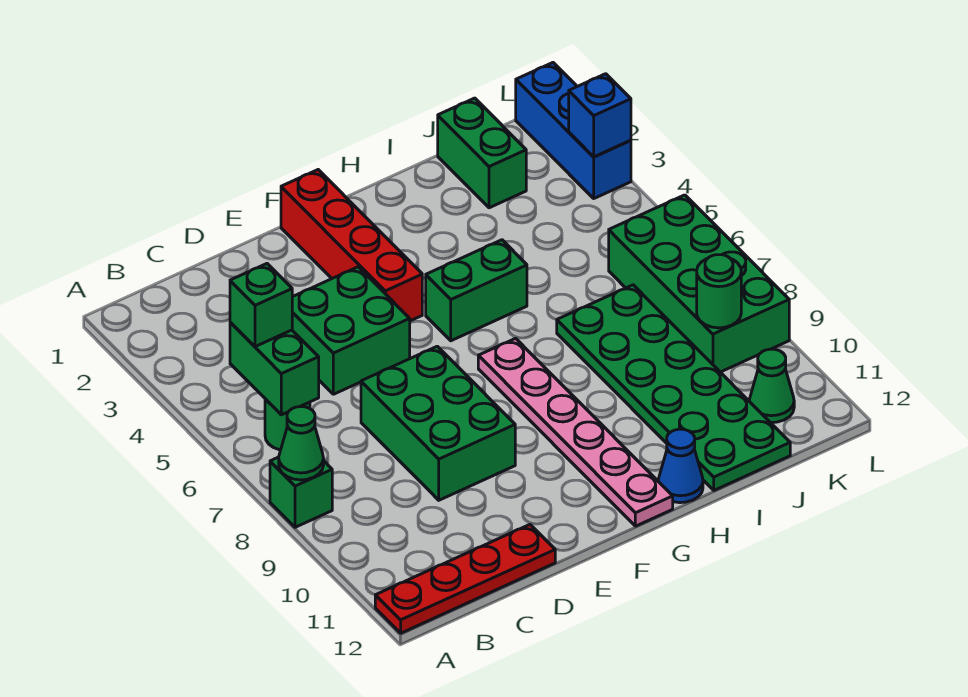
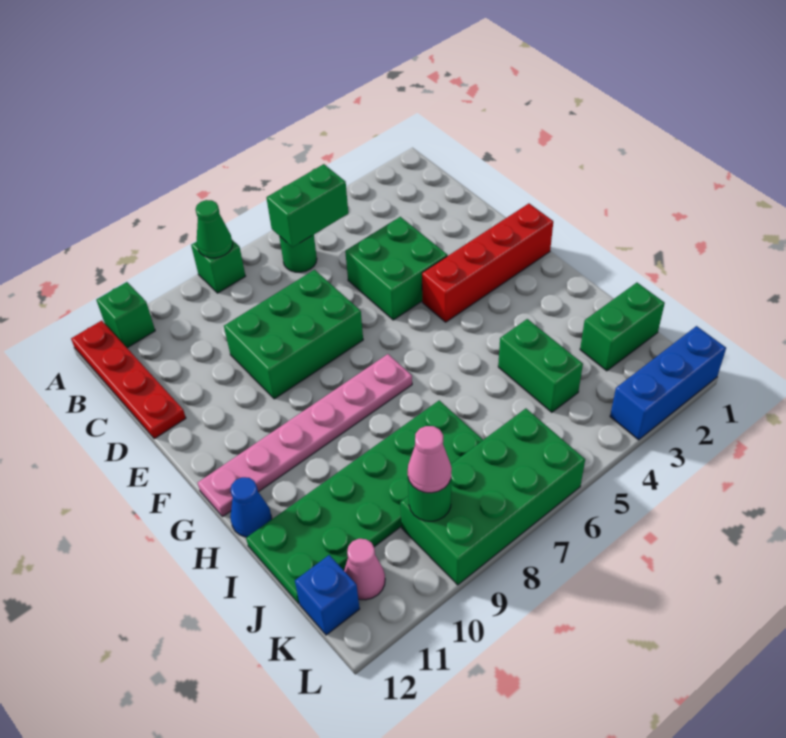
green brick B5 level 3 -> green brick A11 level 1
green brick G5:H5 level 1 -> green brick I4:J4 level 1
none -> pink cone K9 level 3
green cone K11 level 1 -> pink cone K11 level 1
blue brick L3 level 2 -> blue brick K12 level 1

